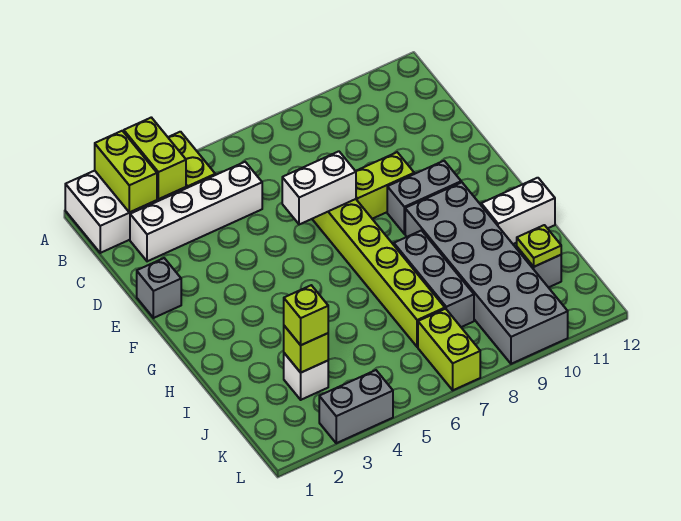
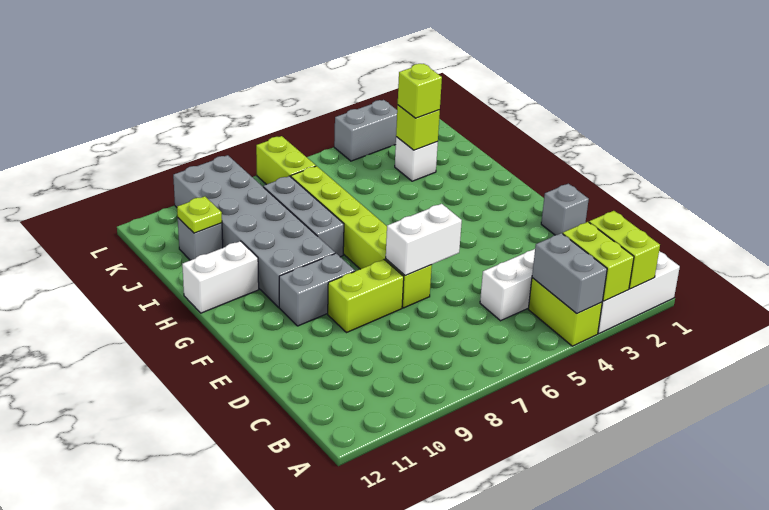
none -> grey brick A4:B4 level 2

